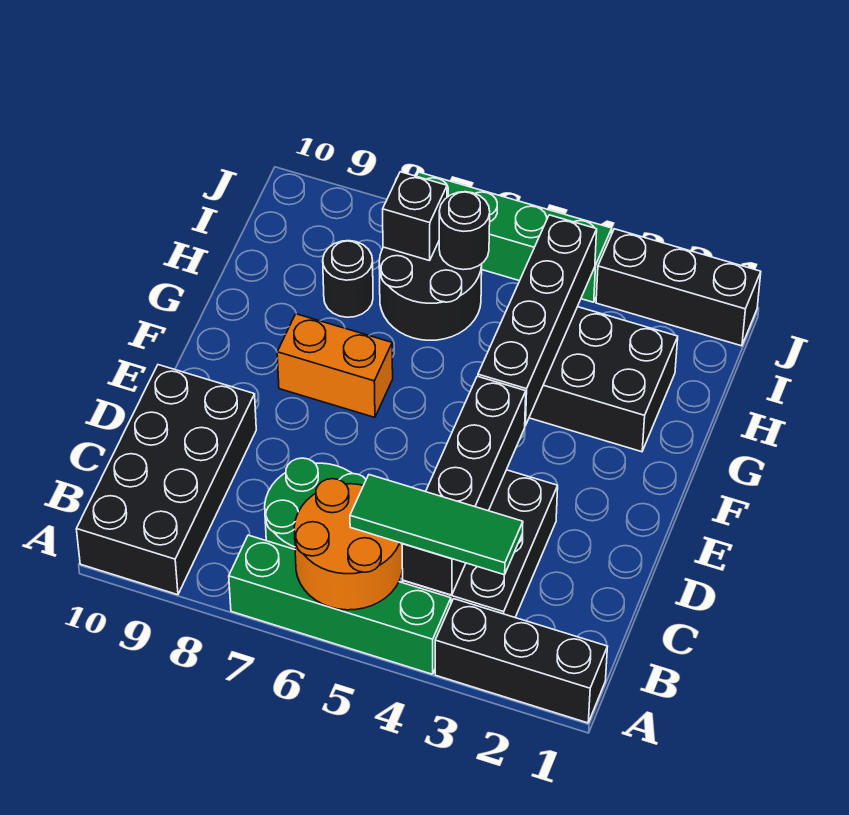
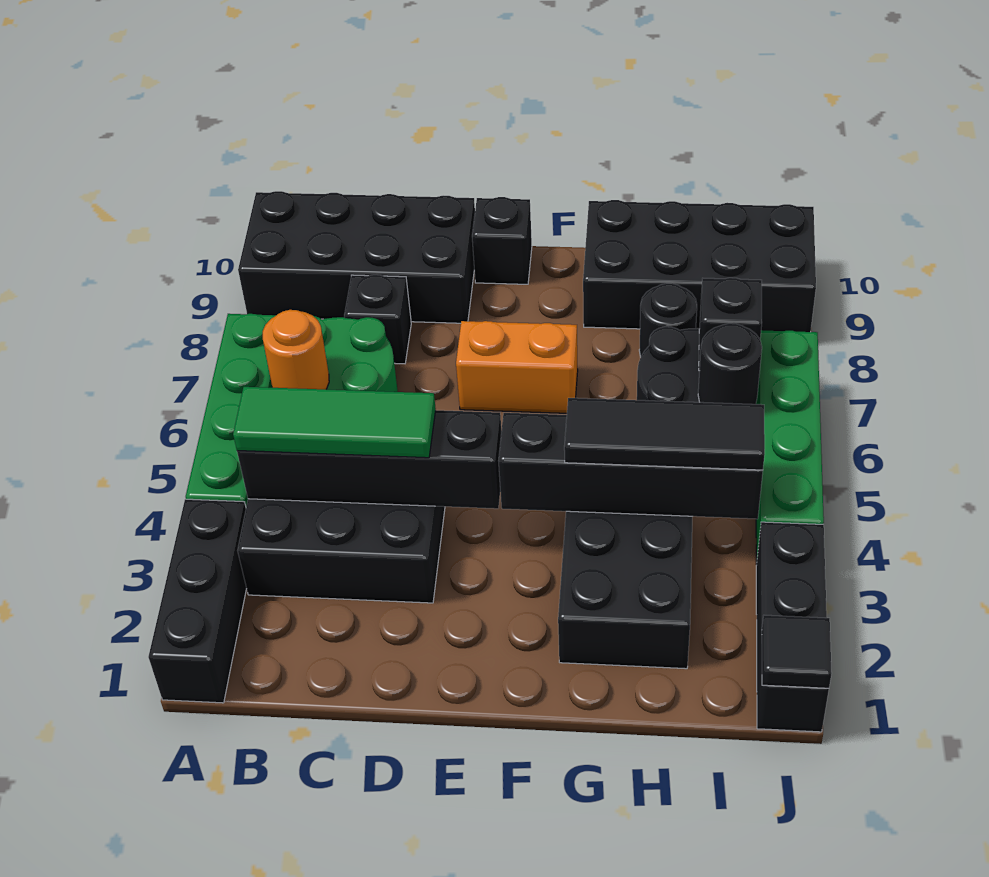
orange round brick A5:B6 level 2 -> orange round brick B6 level 2
green tile B3:B5 level 3 -> green tile B4:D4 level 3
none -> black brick C8 level 1
none -> black brick E10 level 1
orange brick F7:F8 level 1 -> orange brick E7:F7 level 1
none -> black tile G4:I4 level 3
none -> black brick G9:J10 level 1
none -> black tile J1 level 2

